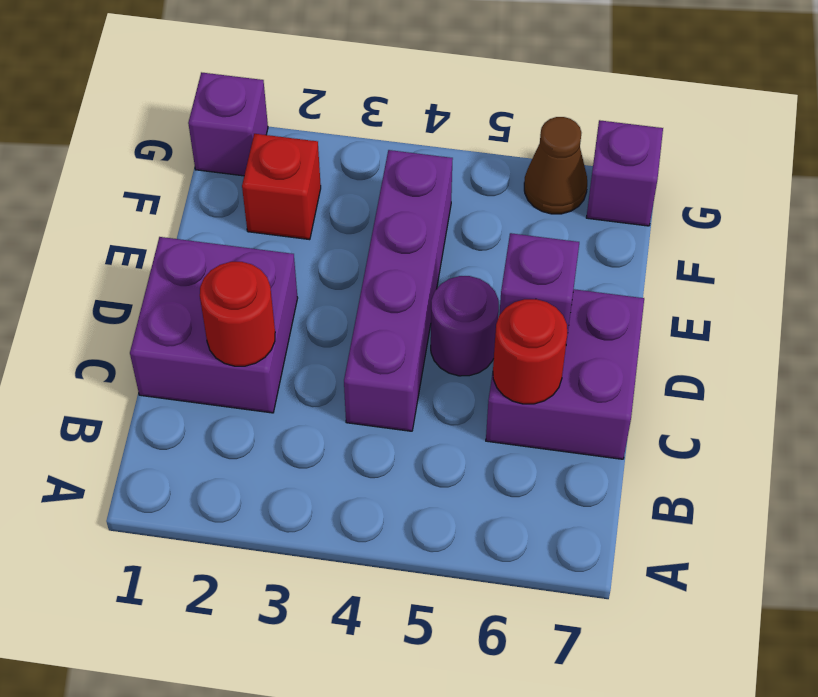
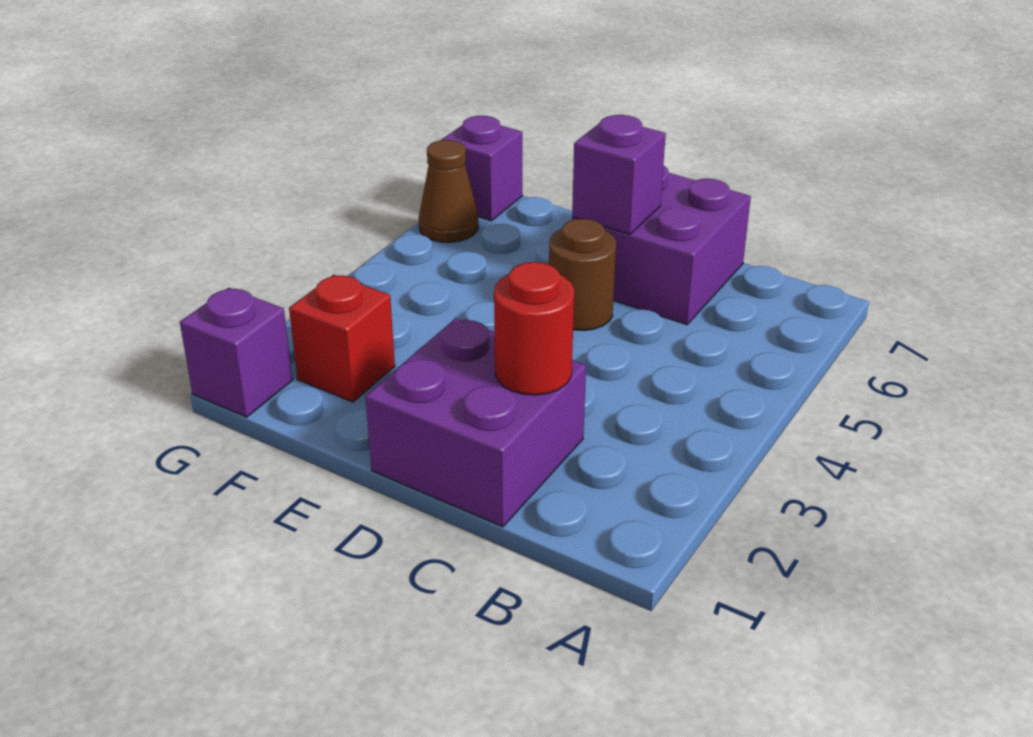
purple brick C4:F4 level 1 -> none
red round brick C6 level 2 -> none
purple round brick D5 level 1 -> brown round brick D5 level 1

